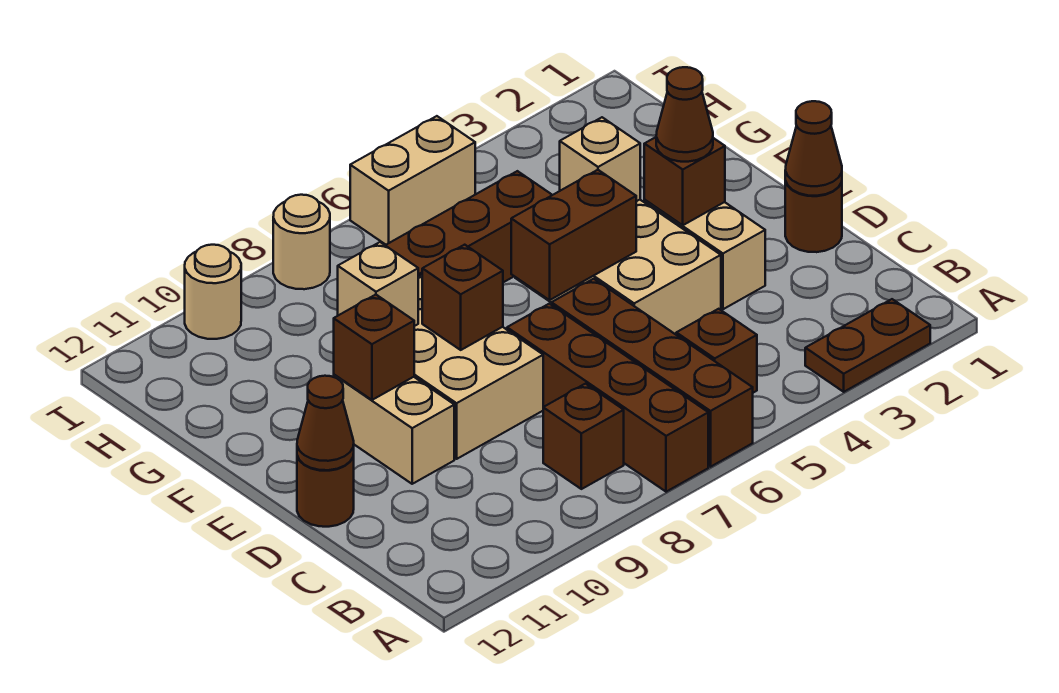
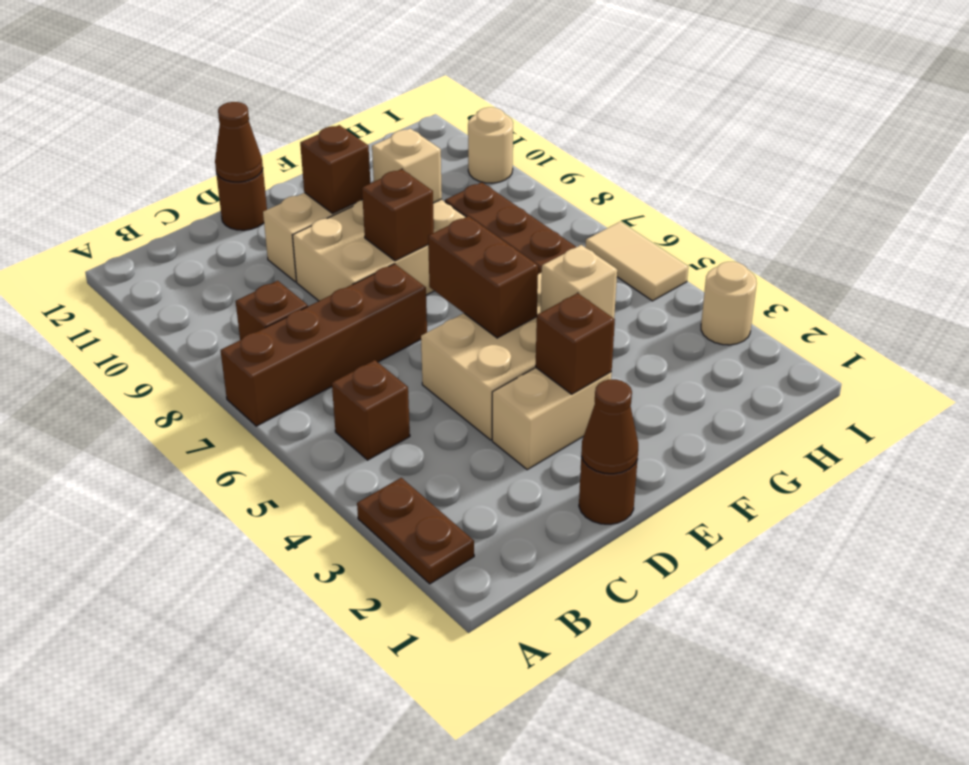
brown brick A6:D6 level 1 -> none
brown cone E3 level 3 -> none
tan brick I5:I6 level 1 -> tan tile I5:I6 level 1
tan round brick I8 level 1 -> tan round brick I3 level 1

